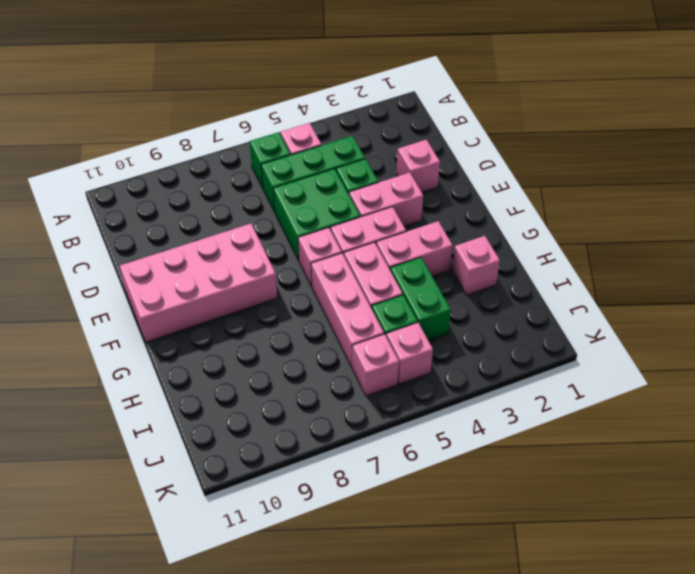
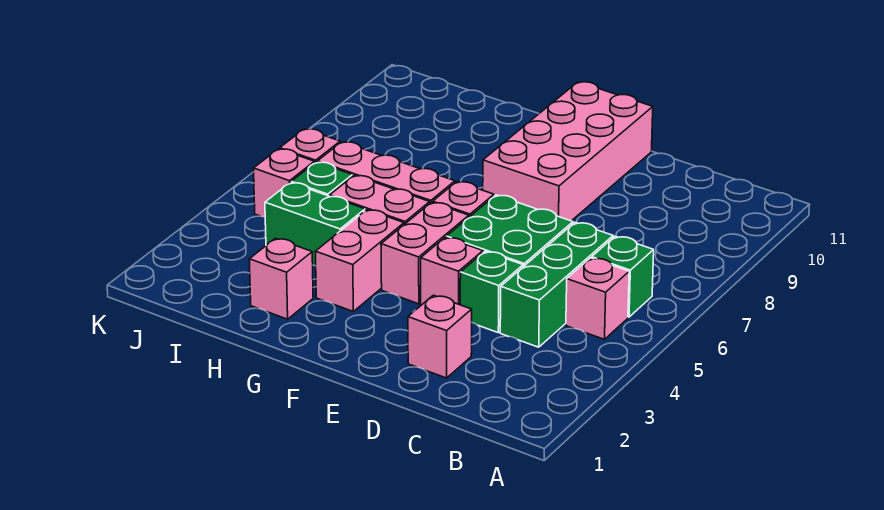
pink brick E3:E4 level 1 -> pink brick E4 level 1

